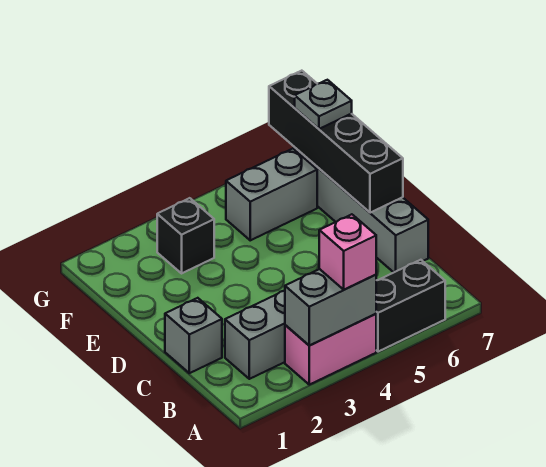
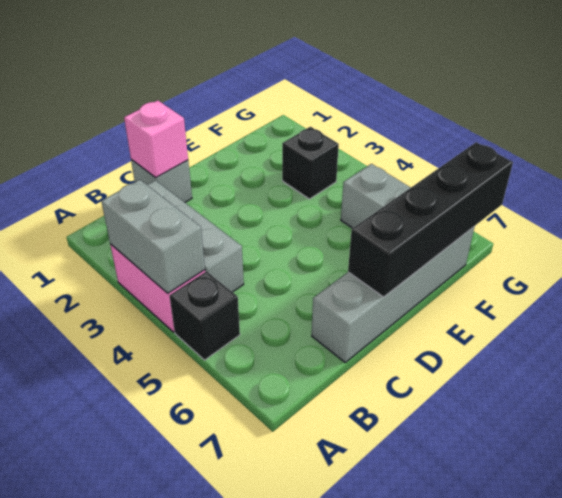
pink brick A4 level 3 -> pink brick C1 level 2
black brick A5:A6 level 1 -> black brick A5 level 1
grey plate F7 level 3 -> none

